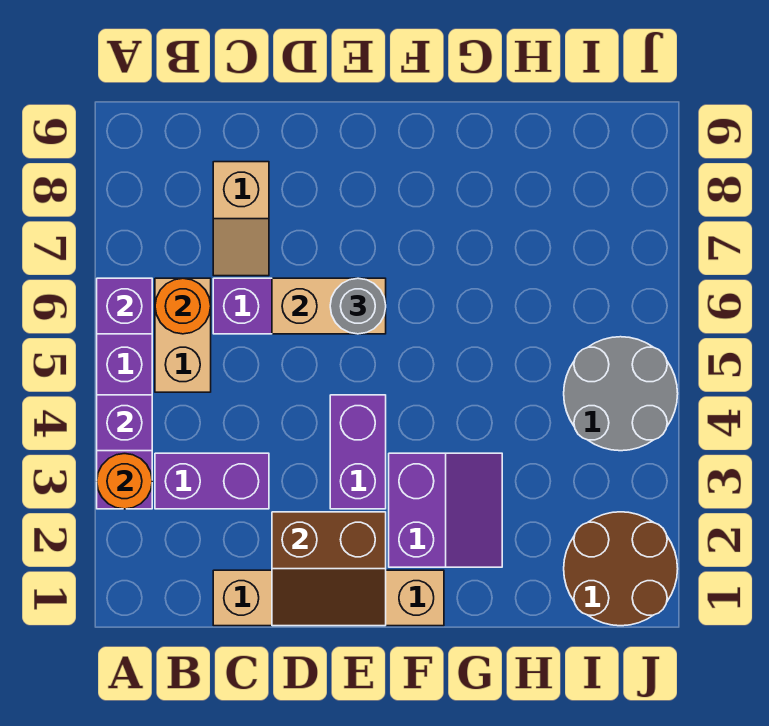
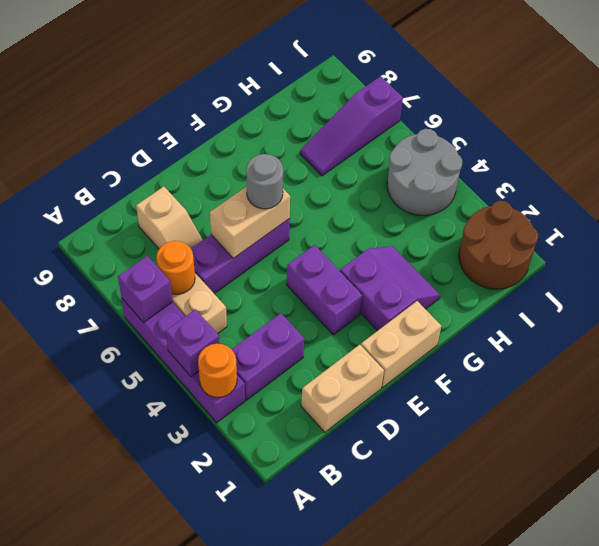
brown slope D1:E2 level 2 top 2 -> none
none -> purple slope H7:J7 level 1 top J

